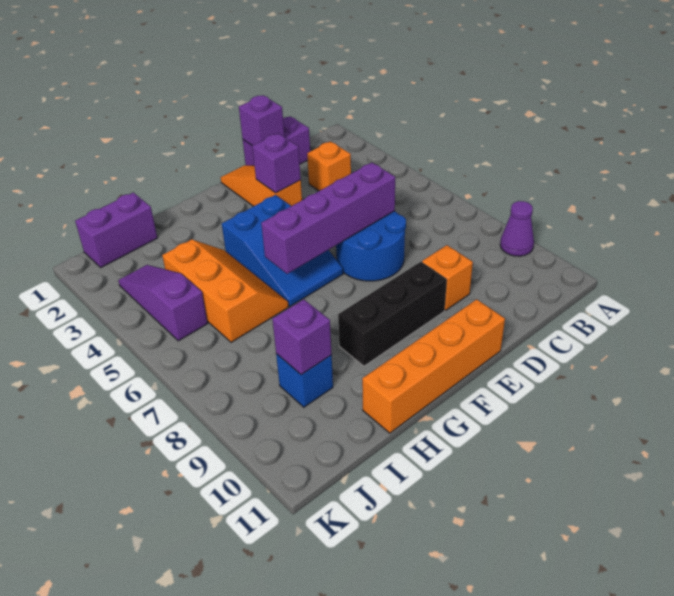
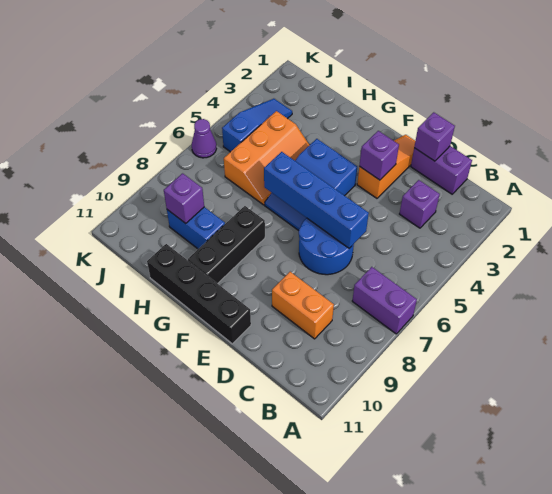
purple cone A9 level 1 -> purple cone K6 level 1
orange brick C3 level 1 -> purple brick C3 level 1
purple brick D6:G6 level 2 -> blue brick D6:G6 level 2
orange brick D9 level 1 -> orange brick C9:D9 level 1
black brick E9:G9 level 1 -> black brick G8:G10 level 1
orange brick E11:H11 level 1 -> black brick E11:H11 level 1
purple brick I1:J1 level 1 -> purple brick A7:B7 level 1
blue brick I9 level 1 -> blue brick H9:I9 level 1
purple slope J3:J5 level 1 top 5 -> blue slope J3:J5 level 1 top 5

